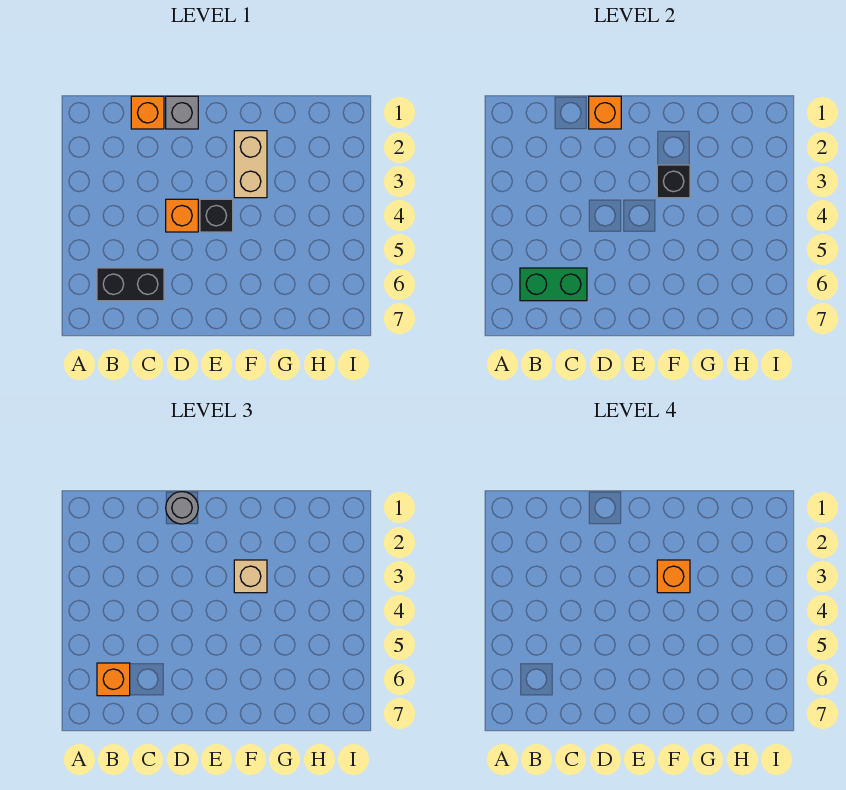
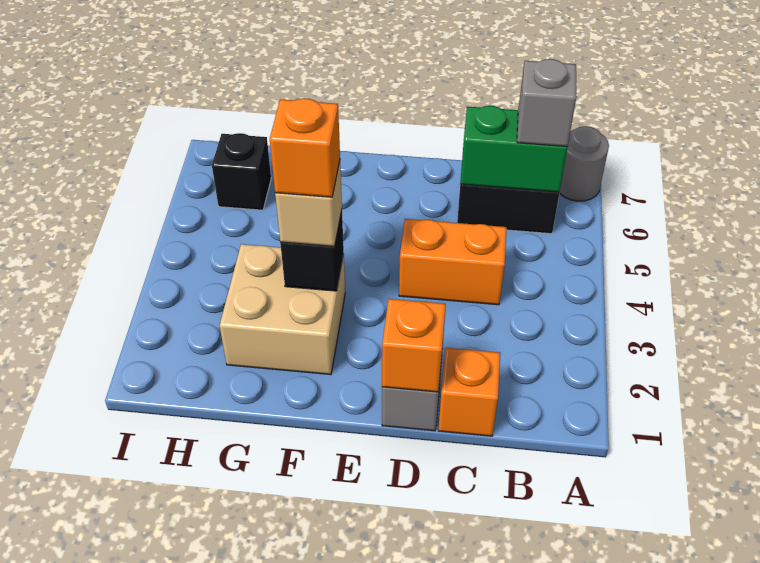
orange brick B6 level 3 -> grey brick B6 level 3
grey round brick D1 level 3 -> grey round brick A7 level 1
orange brick D4 level 1 -> orange brick C4:D4 level 1
black brick E4 level 1 -> black brick H6 level 1
tan brick F2:F3 level 1 -> tan brick F2:G3 level 1

